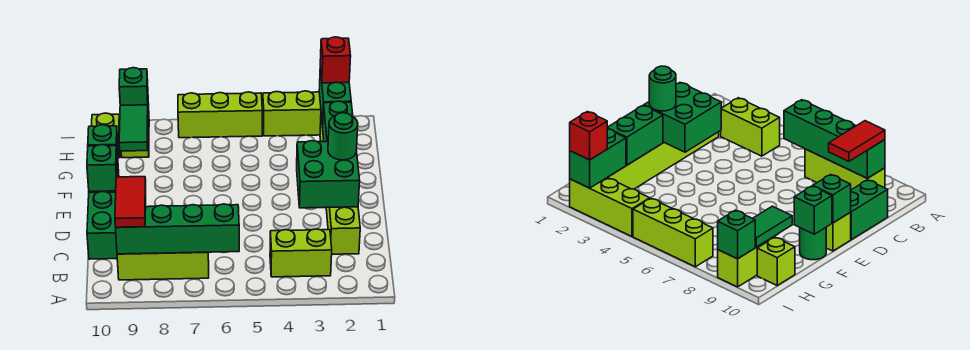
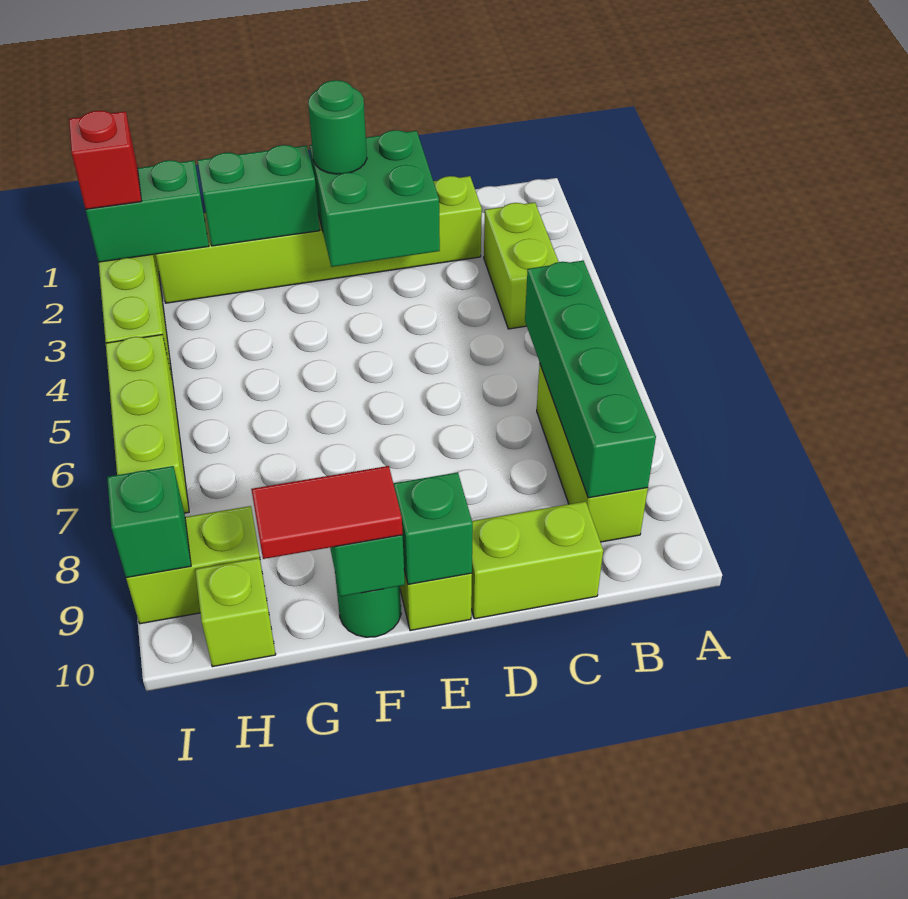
red tile B9:C9 level 3 -> red tile F10:G10 level 3
green brick C10:D10 level 1 -> lime brick C10:D10 level 1
green tile G9:H9 level 2 -> none

